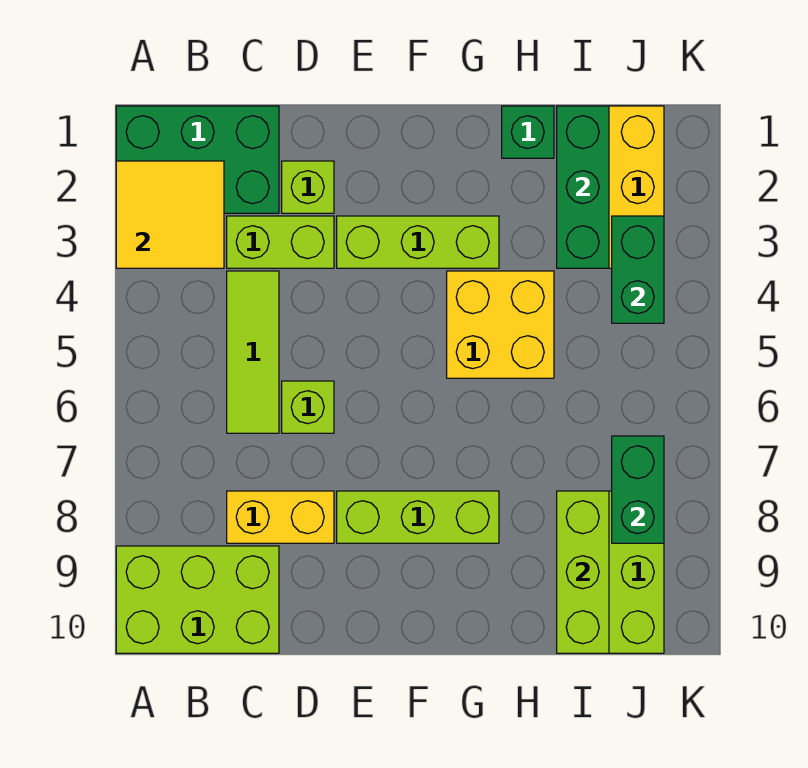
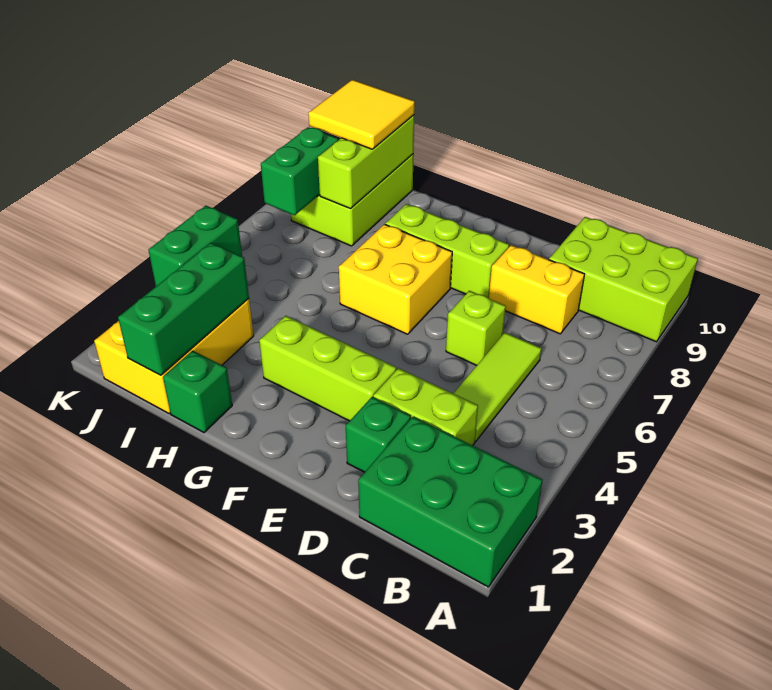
yellow tile A2:B3 level 2 -> yellow tile I9:J10 level 3
lime brick D2 level 1 -> green brick D2 level 1
yellow brick G4:H5 level 1 -> yellow brick F6:G7 level 1

